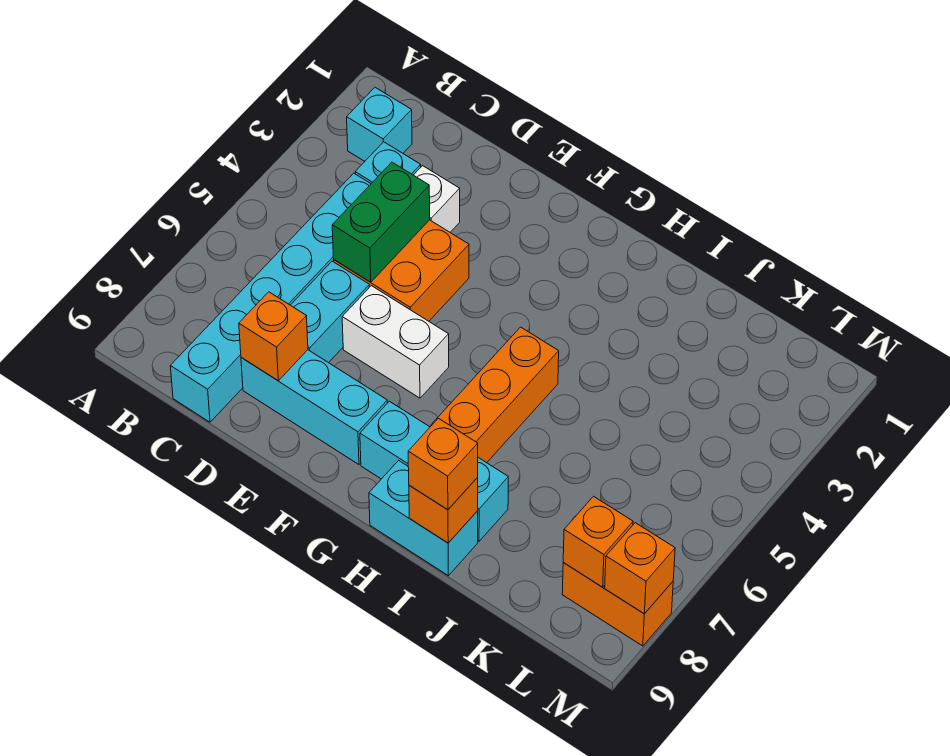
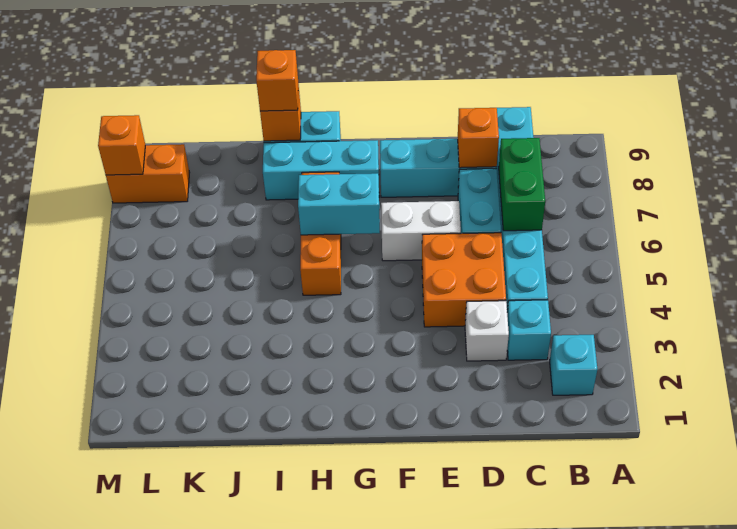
green brick D4:D5 level 2 -> green brick C6:C7 level 2
none -> cyan brick G6:H6 level 2
orange brick L8 level 2 -> none

